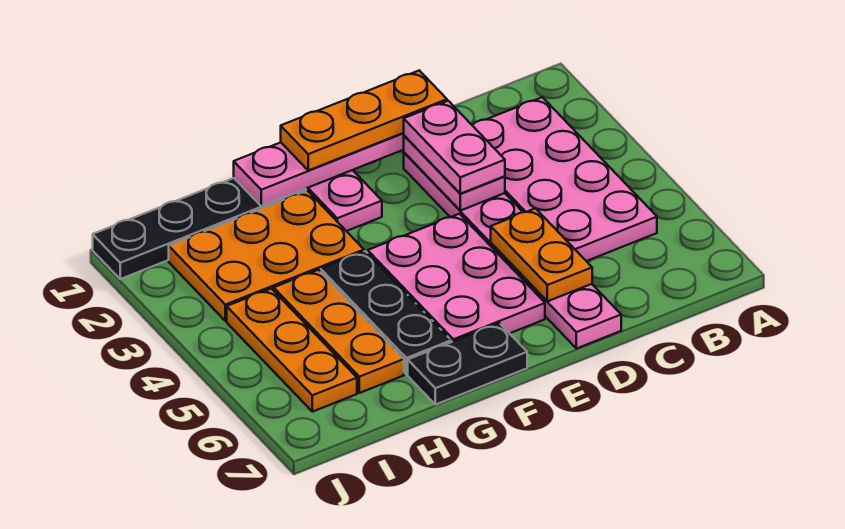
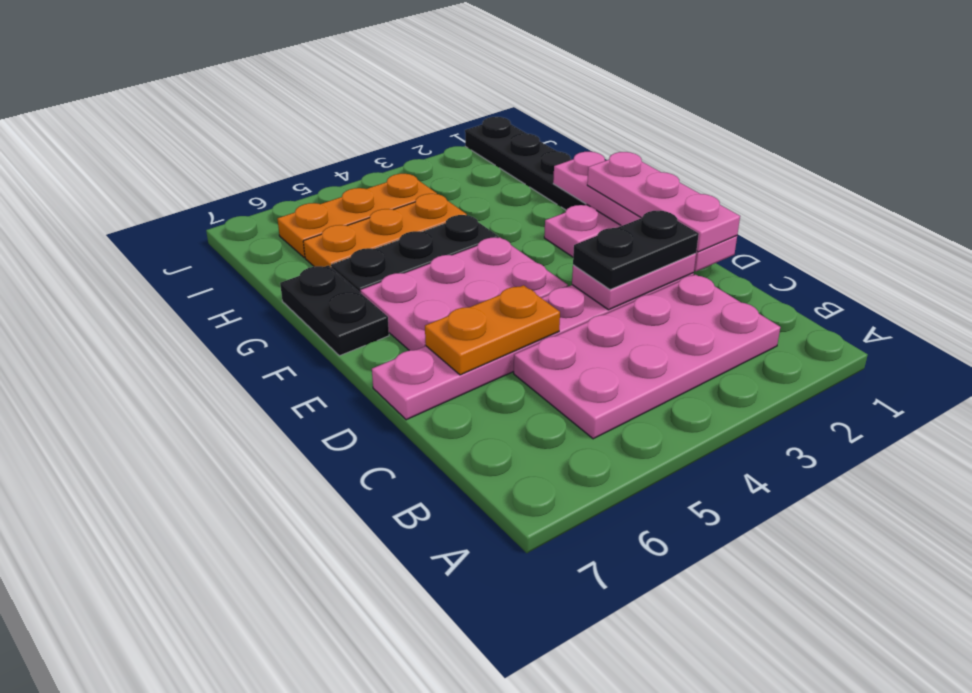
orange plate D1:F1 level 3 -> pink plate D1:F1 level 3
pink plate D2:D3 level 3 -> black plate D2:D3 level 3
orange plate G2:I3 level 1 -> none

